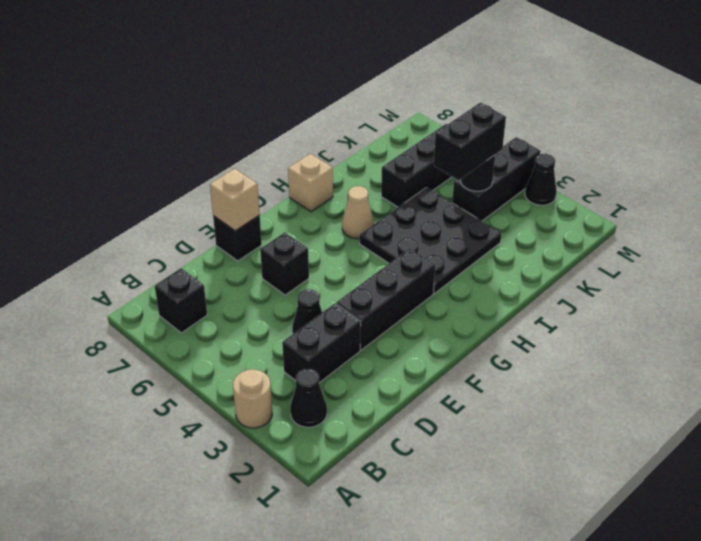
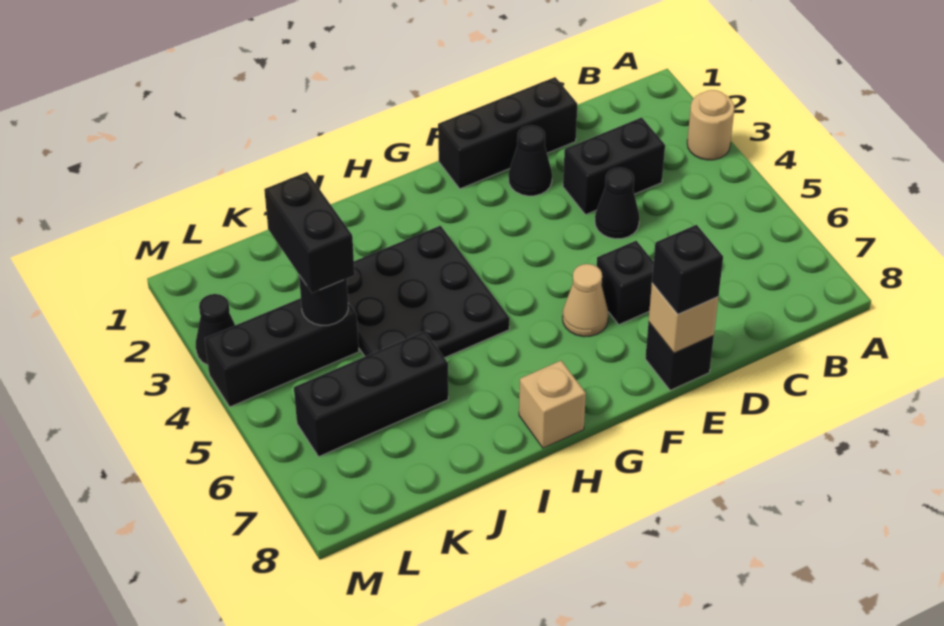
black cone B2 level 1 -> black cone E2 level 1
black brick B7 level 1 -> black brick E8 level 3
black brick E3:G3 level 1 -> black brick D1:F1 level 1
tan cone H6 level 1 -> tan cone F6 level 1
black brick J4:K4 level 3 -> black brick K3:K4 level 3

